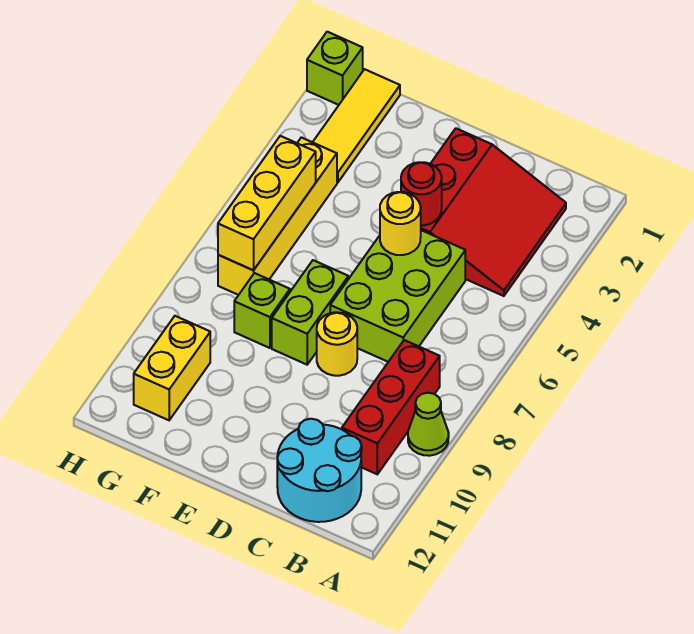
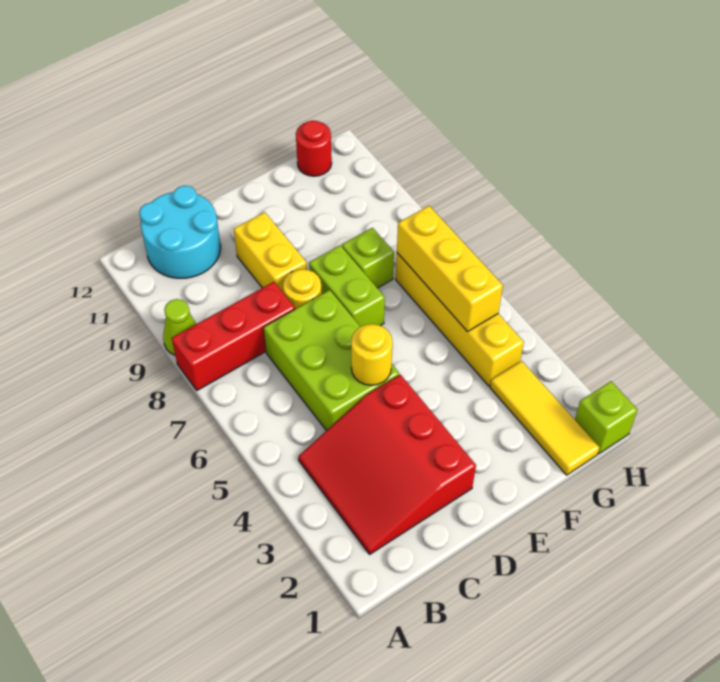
red brick B8:B10 level 1 -> red brick A8:C8 level 1
red round brick D4 level 2 -> red round brick G12 level 1
yellow brick G10:G11 level 1 -> yellow brick D9:D10 level 1

